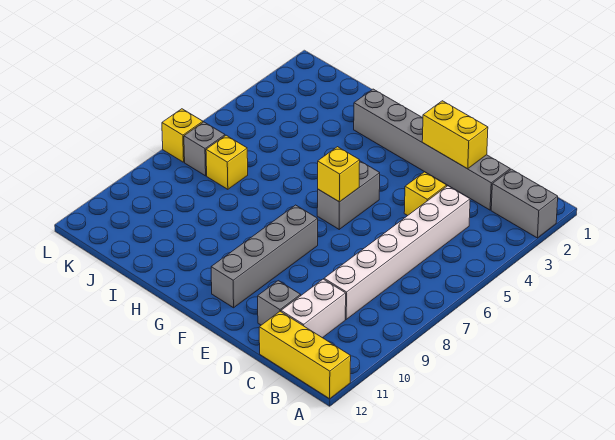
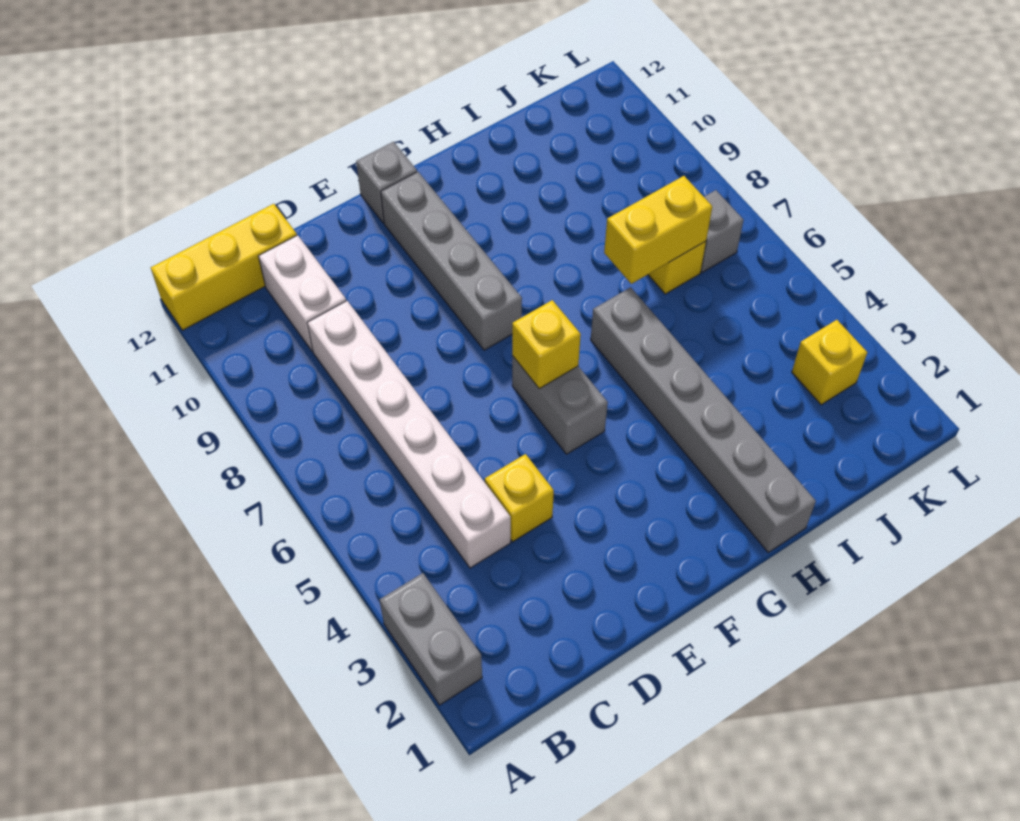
grey brick A2:B2 level 1 -> grey brick A2:A3 level 1
grey brick C2:H2 level 1 -> grey brick H1:H6 level 1
yellow brick D2:E2 level 2 -> yellow brick I7:J7 level 2
grey brick D11 level 1 -> grey brick F12 level 1
yellow brick L7 level 1 -> yellow brick K3 level 1

